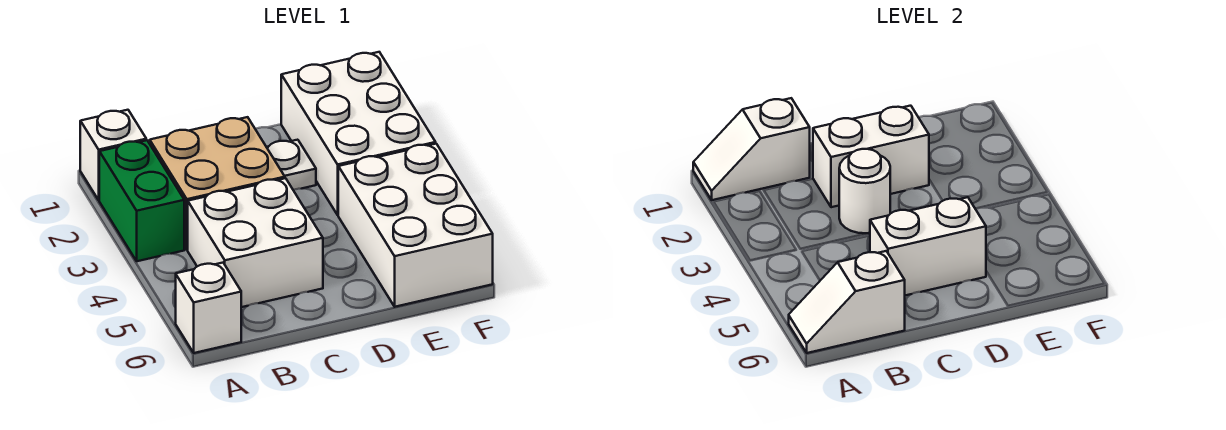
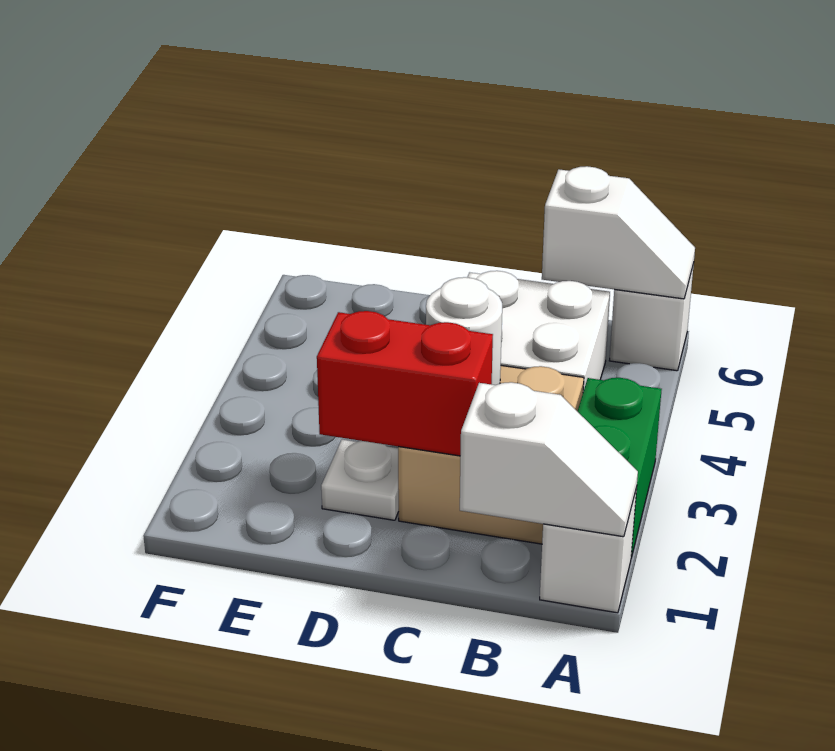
white brick C2:D2 level 2 -> red brick C2:D2 level 2
white brick C5:D5 level 2 -> none
white brick E1:F3 level 1 -> none
white brick E4:F6 level 1 -> none

